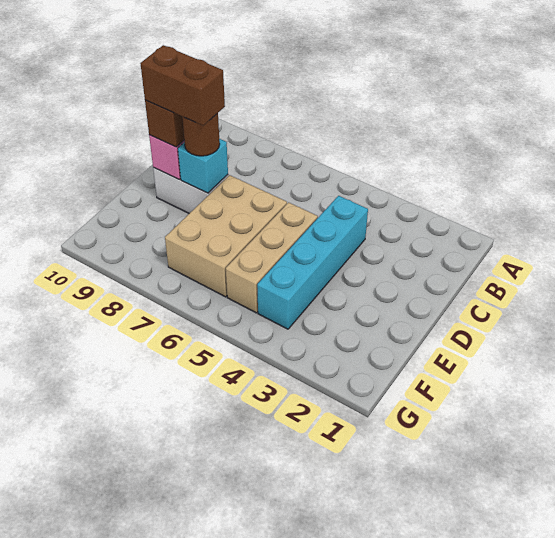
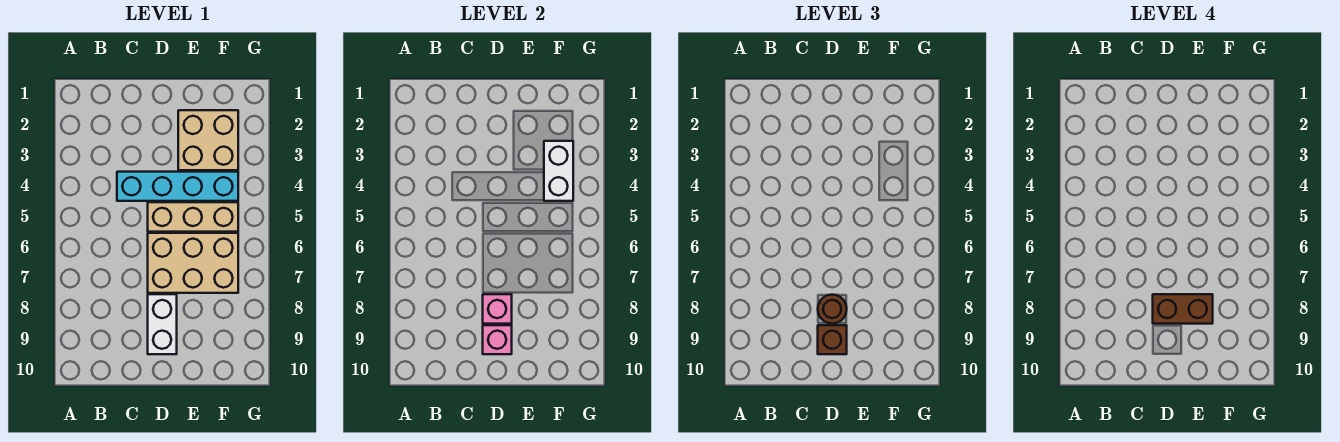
cyan brick D8 level 2 -> pink brick D8 level 2
brown brick D8:D9 level 4 -> brown brick D8:E8 level 4
none -> tan brick E2:F3 level 1
none -> white brick F3:F4 level 2

